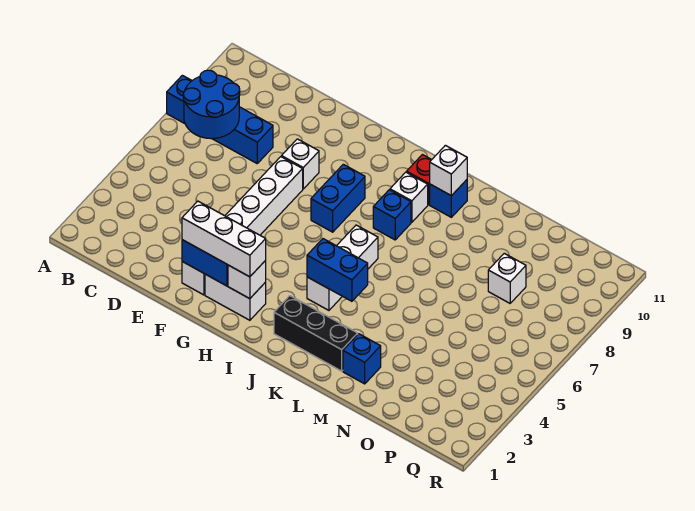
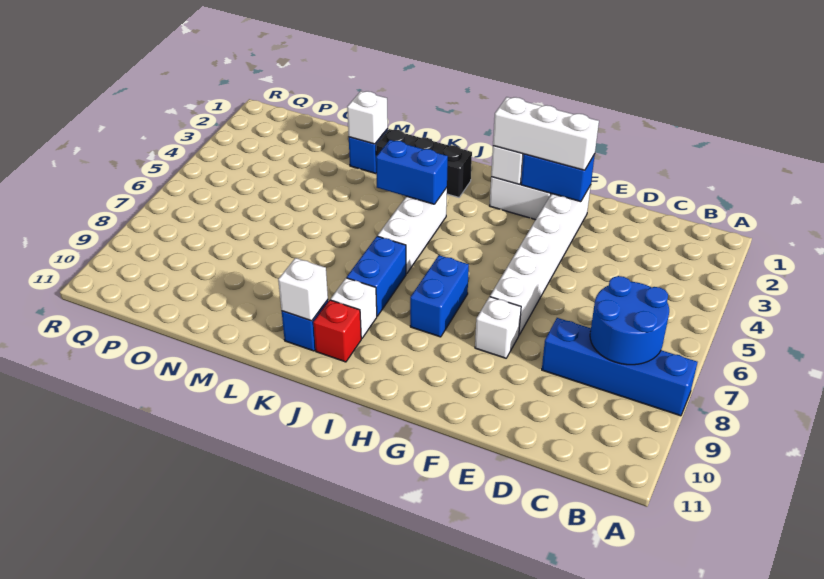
blue brick J8 level 1 -> blue brick J7:J8 level 1
white brick O8 level 1 -> white brick M2 level 2

